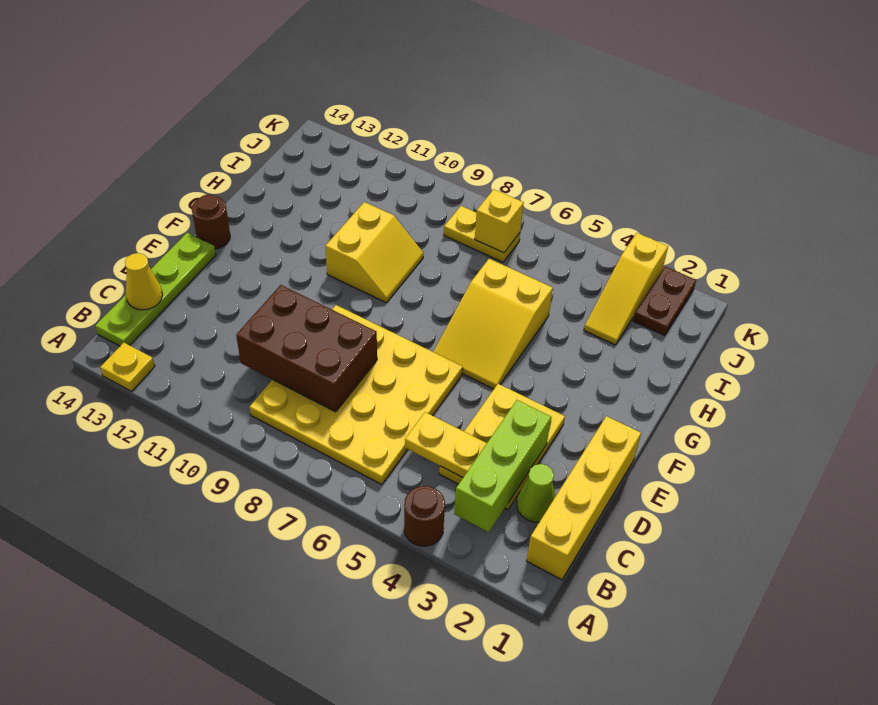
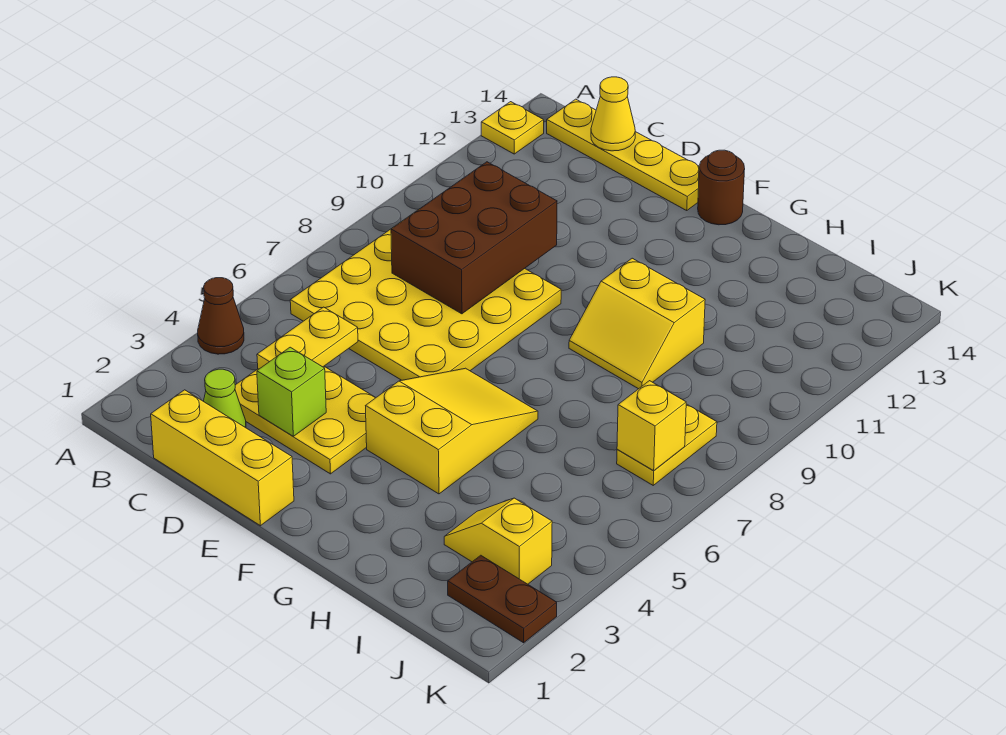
brown round brick A4 level 1 -> brown cone A4 level 1
yellow brick B1:E1 level 1 -> yellow brick C1:E1 level 1
lime brick B3:D3 level 2 -> lime brick D3 level 2
lime plate B14:E14 level 1 -> yellow plate B14:E14 level 1
yellow slope F5:H6 level 1 top H -> yellow slope F4:G6 level 1 top 4
yellow slope I3:K3 level 1 top K -> yellow slope I3:J3 level 1 top J

